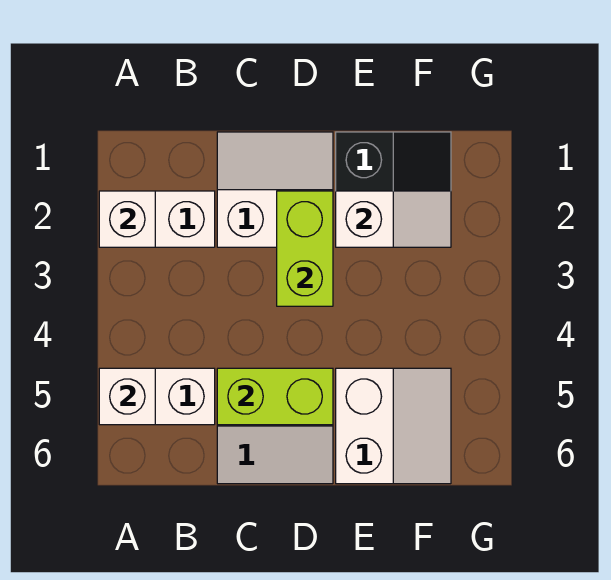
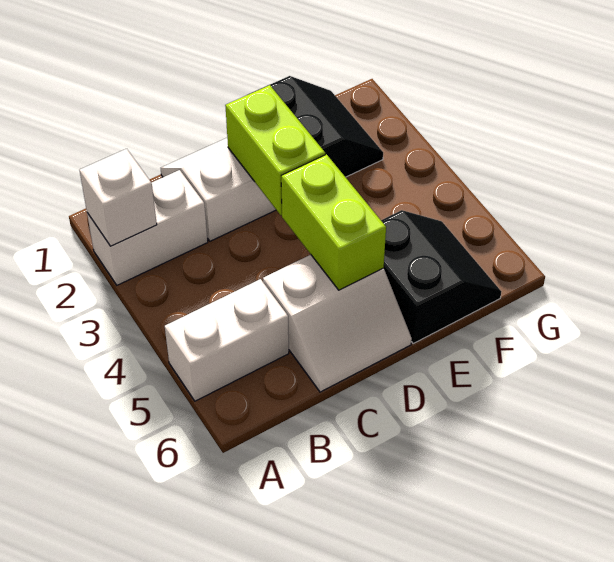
white brick A5 level 2 -> none
lime brick C5:D5 level 2 -> lime brick D4:D5 level 2
white slope E2:F2 level 2 top E -> none
white slope E5:F6 level 1 top E -> black slope E5:F6 level 1 top E

